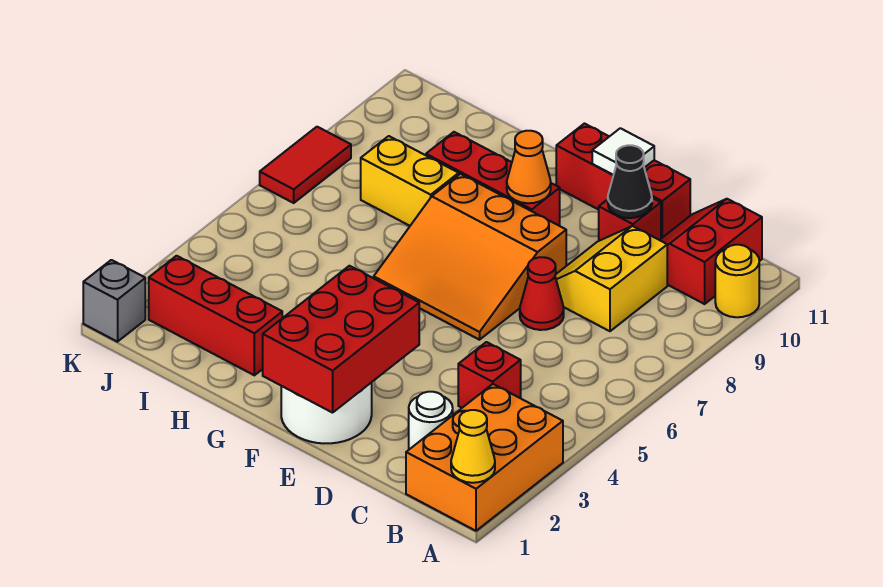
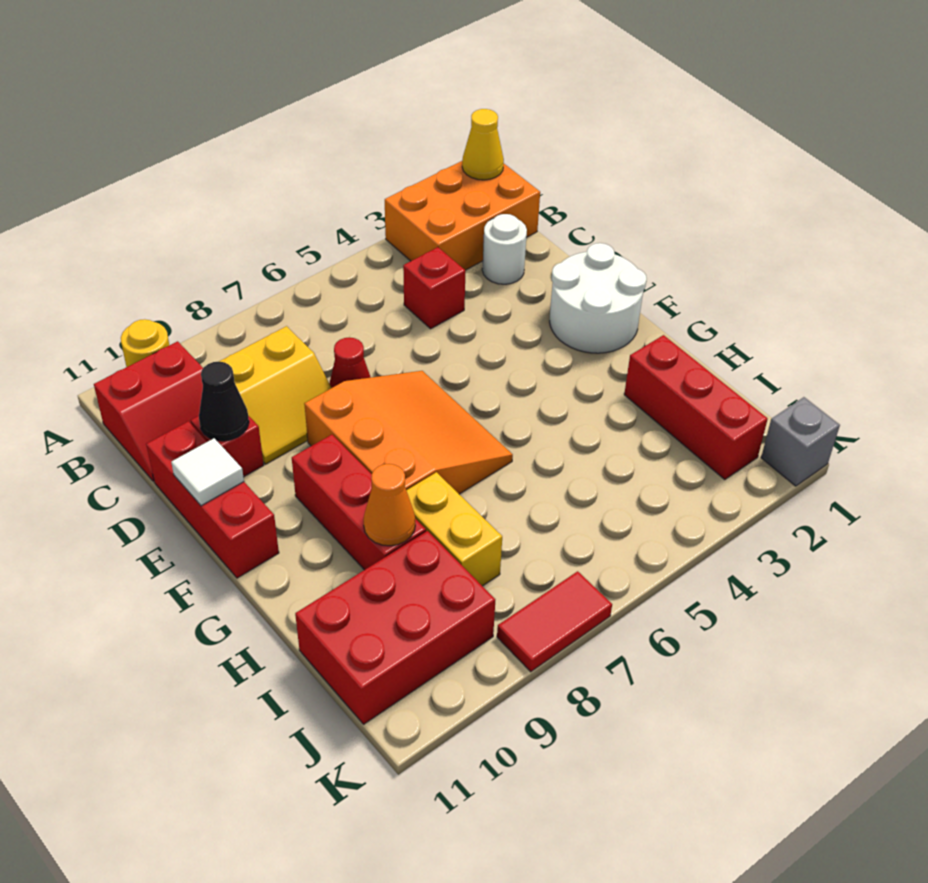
red brick E1:F3 level 2 -> red brick I9:J11 level 1
orange cone F9 level 2 -> orange cone H9 level 2

